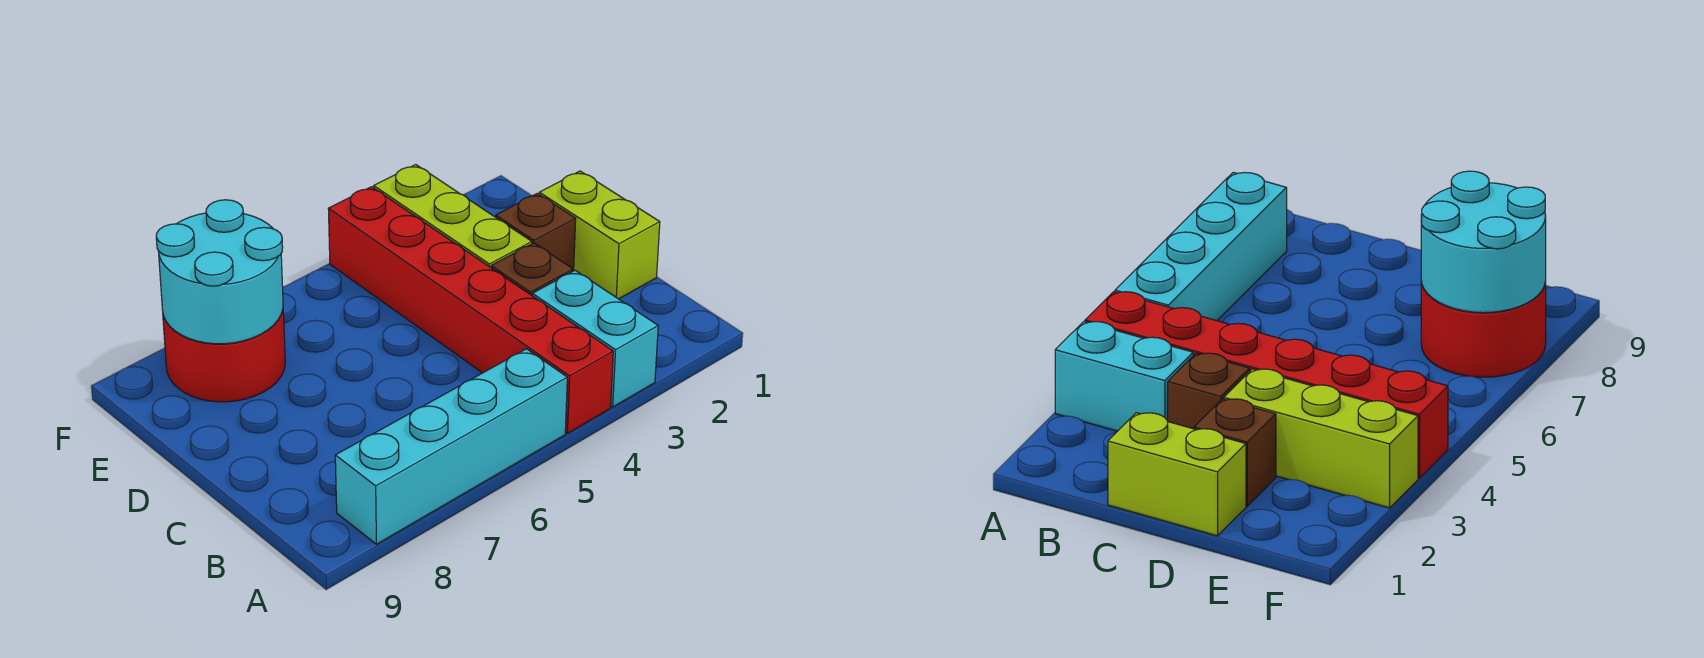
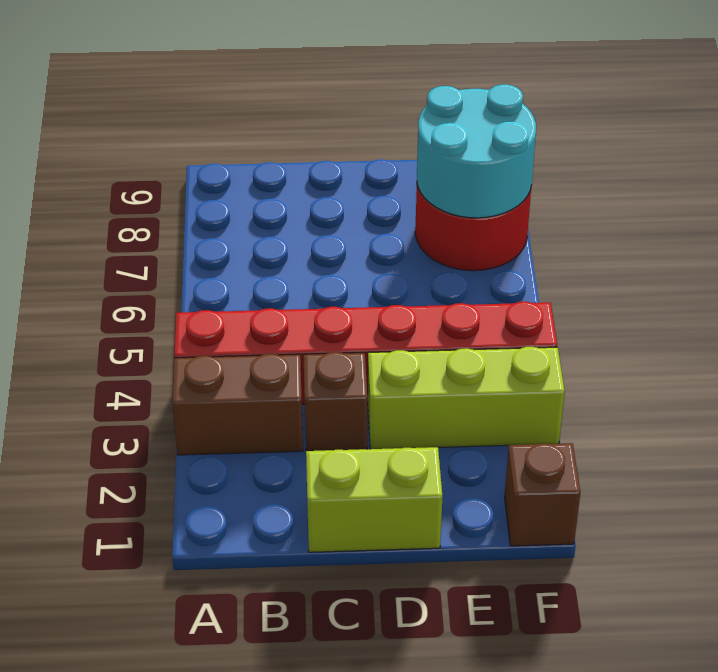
cyan brick A3:B3 level 1 -> brown brick A3:B3 level 1
cyan brick A5:A8 level 1 -> none
brown brick D2 level 1 -> brown brick F1 level 1

